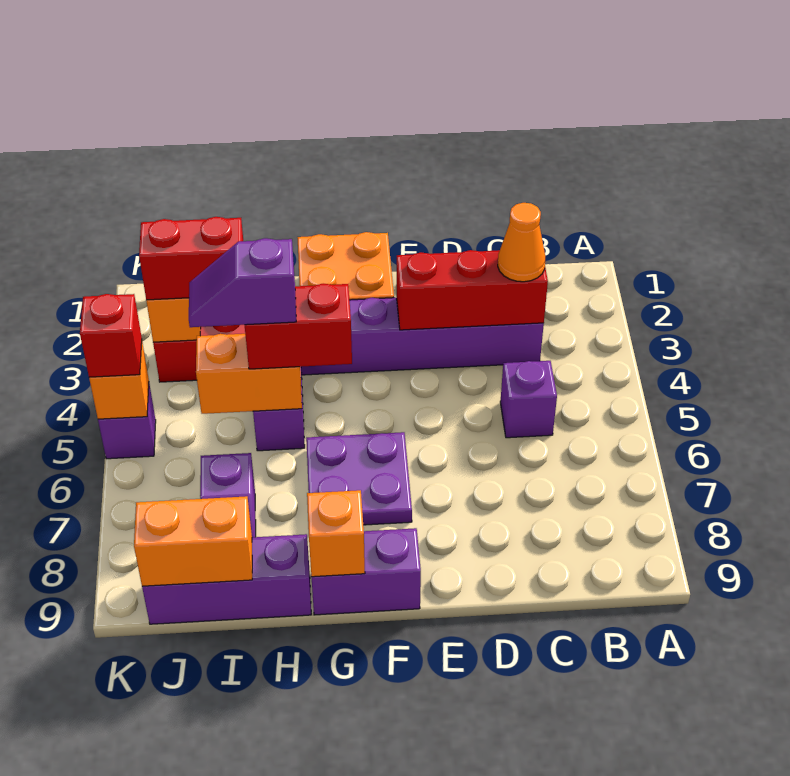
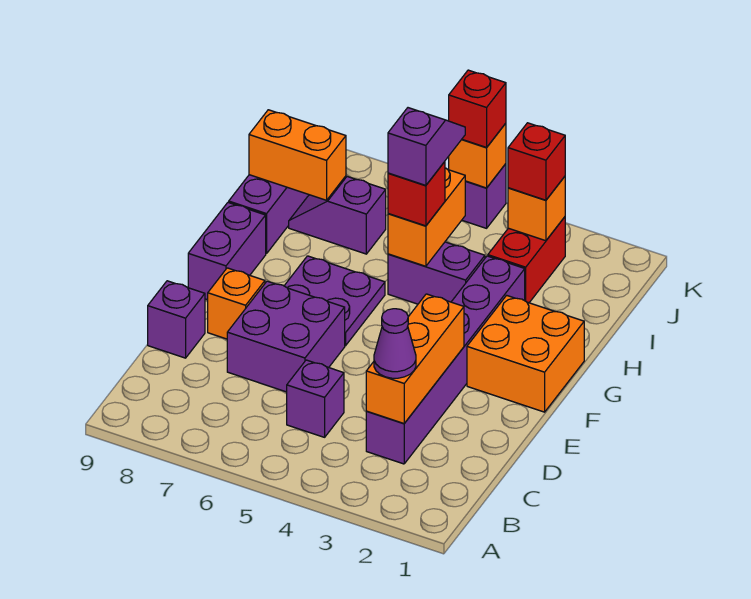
red brick C3:E3 level 2 -> orange brick C3:E3 level 2
orange cone C3 level 3 -> purple cone C3 level 3
none -> purple brick D6:E7 level 1
none -> purple brick D9 level 1
red brick G5:H5 level 3 -> red brick H5 level 3
orange brick G9 level 2 -> orange brick E8 level 1
red brick I3:J3 level 3 -> red brick J3 level 3
orange brick I9:J9 level 2 -> orange brick I8:I9 level 2

